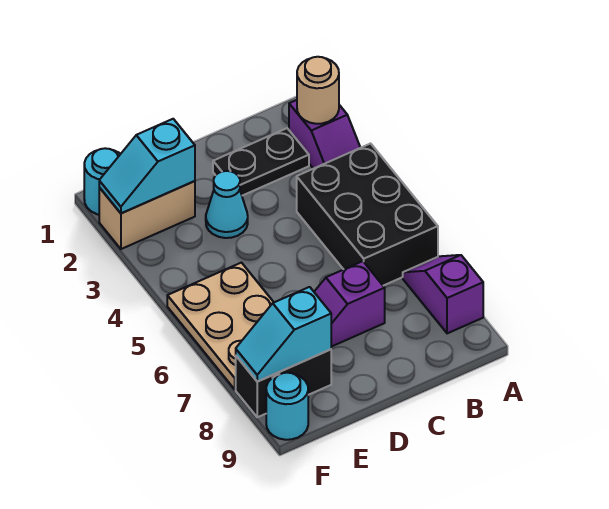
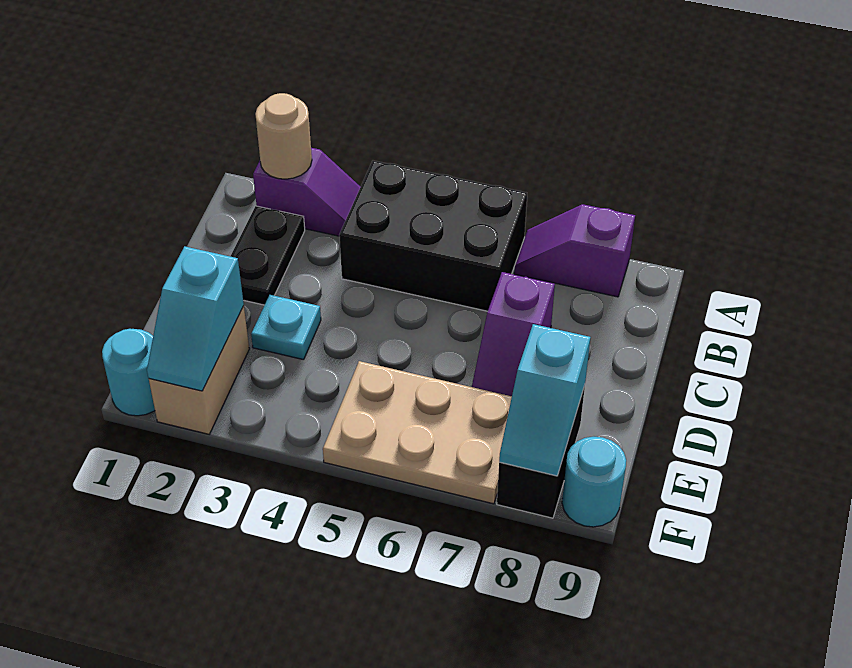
cyan cone D3 level 1 -> cyan plate D3 level 1

